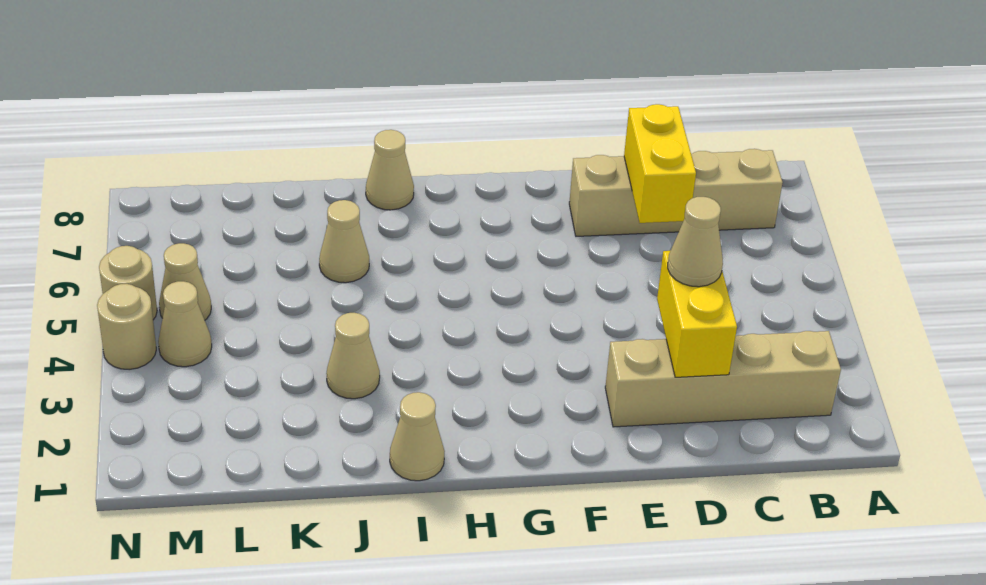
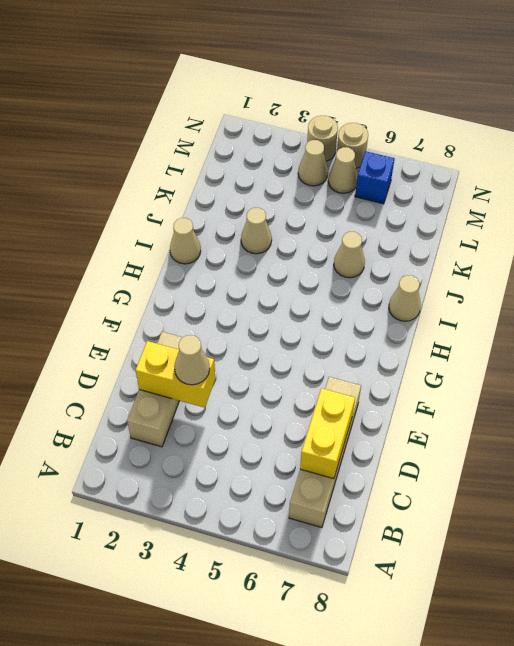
tan brick B2:E2 level 1 -> tan brick C2:E2 level 1
yellow brick D6:D7 level 2 -> yellow brick C7:D7 level 2
none -> blue brick M6 level 1

